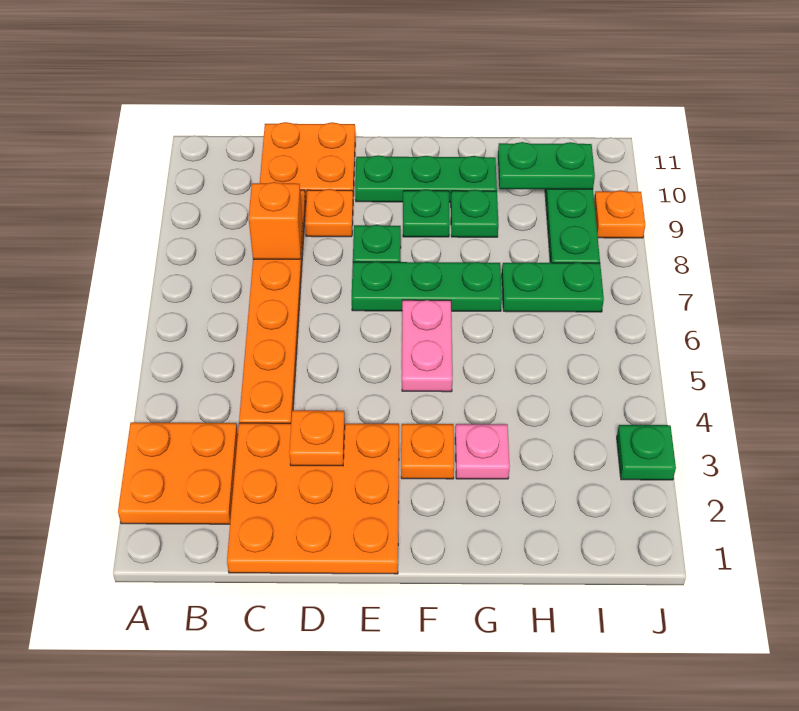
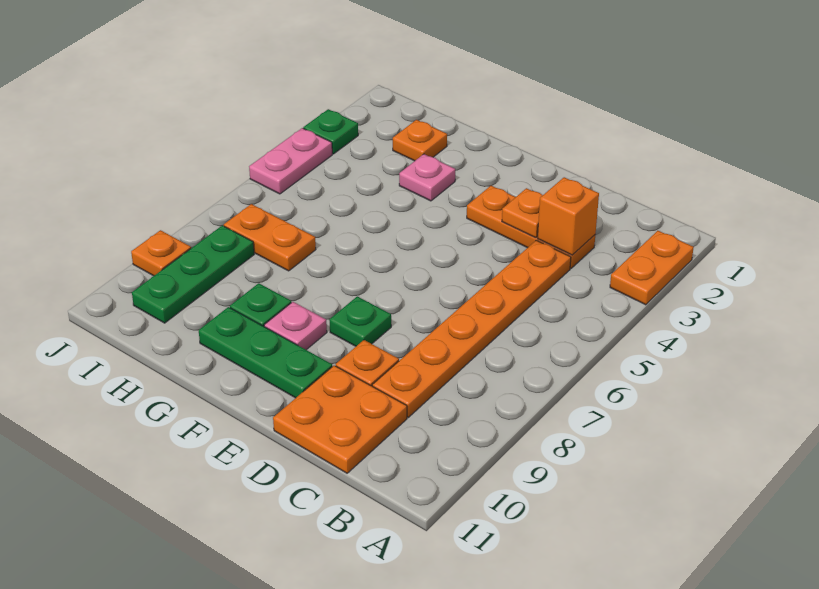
orange plate A2:B3 level 1 -> orange plate A2:A3 level 1
orange plate C1:E3 level 1 -> orange plate C3:E3 level 1
orange brick C8 level 2 -> orange brick C3 level 2
green plate E7:G7 level 1 -> none
orange plate F3 level 1 -> orange plate H2 level 1
pink plate F5:F6 level 1 -> pink plate J4:J5 level 1
green plate F9 level 1 -> pink plate F9 level 1
green plate H7:I7 level 1 -> orange plate H7:I7 level 1
green plate H10:I10 level 2 -> none

